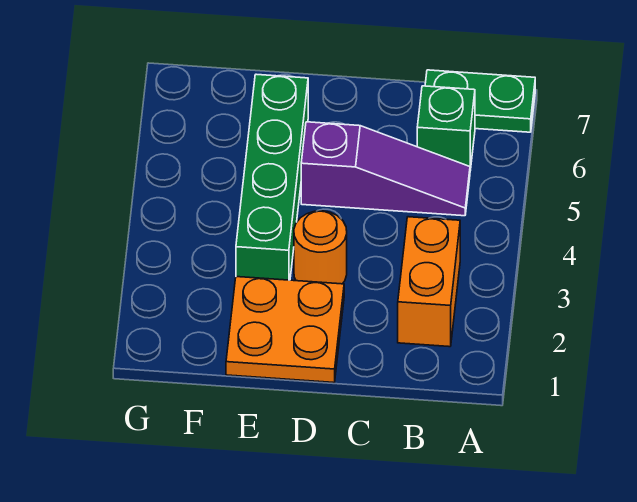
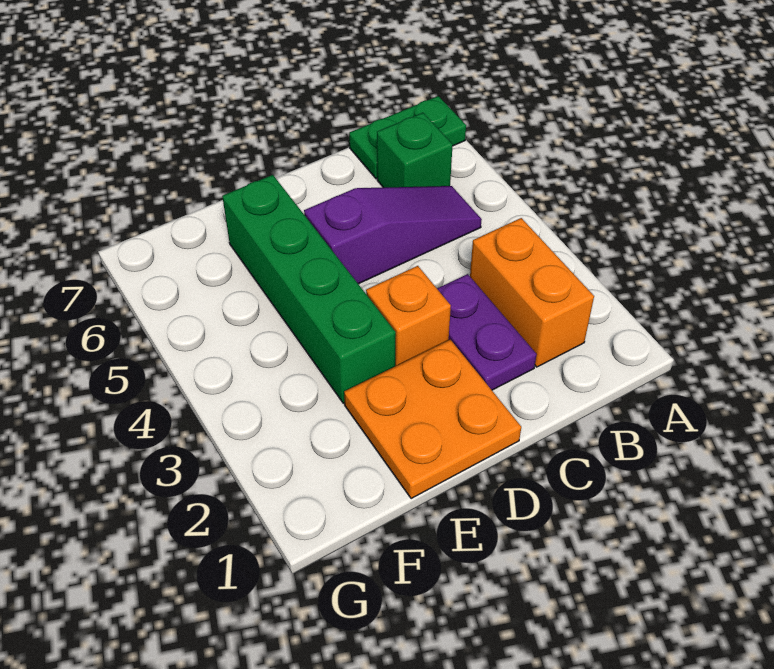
none -> purple plate C2:C3 level 1
orange round brick D3 level 1 -> orange brick D3 level 1

